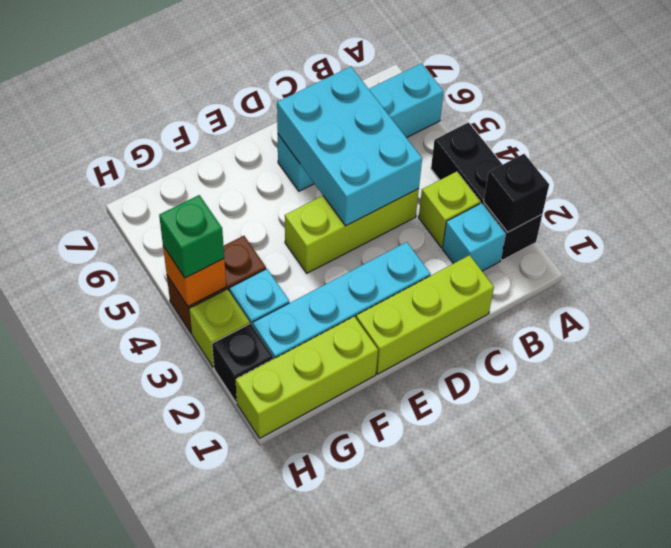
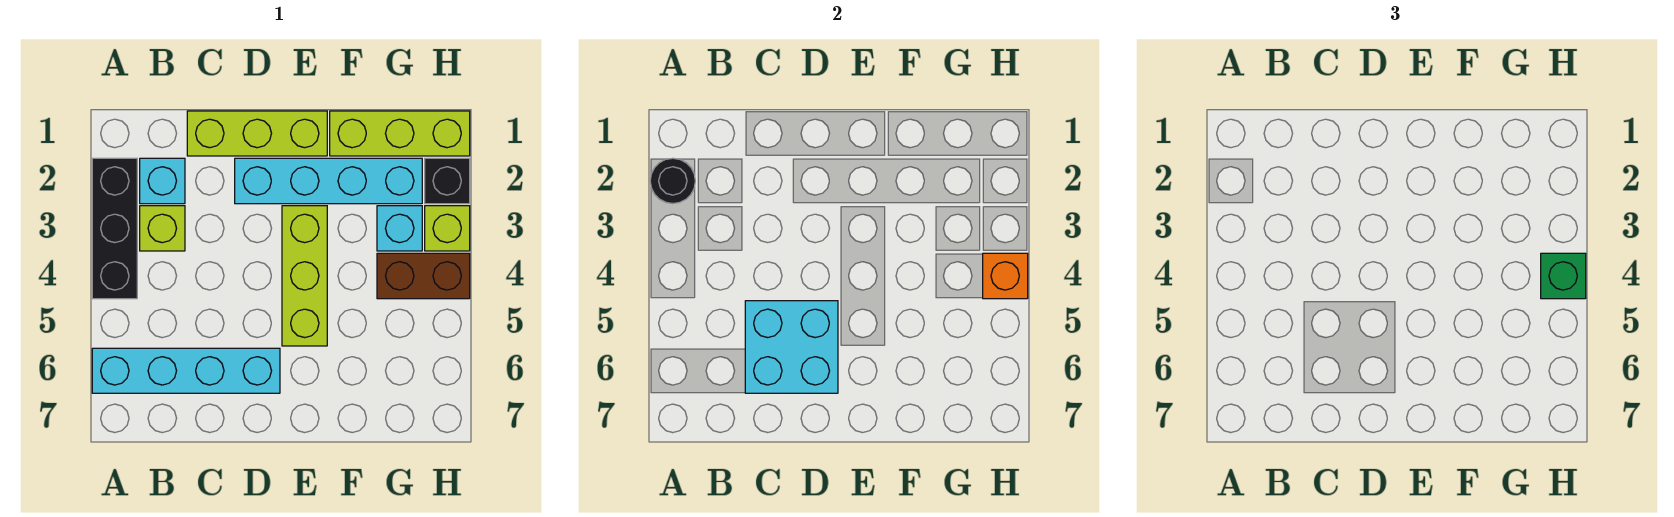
black brick A2 level 2 -> black round brick A2 level 2
lime brick C4:E4 level 1 -> lime brick E3:E5 level 1
cyan brick C4:D6 level 2 -> cyan brick C5:D6 level 2

